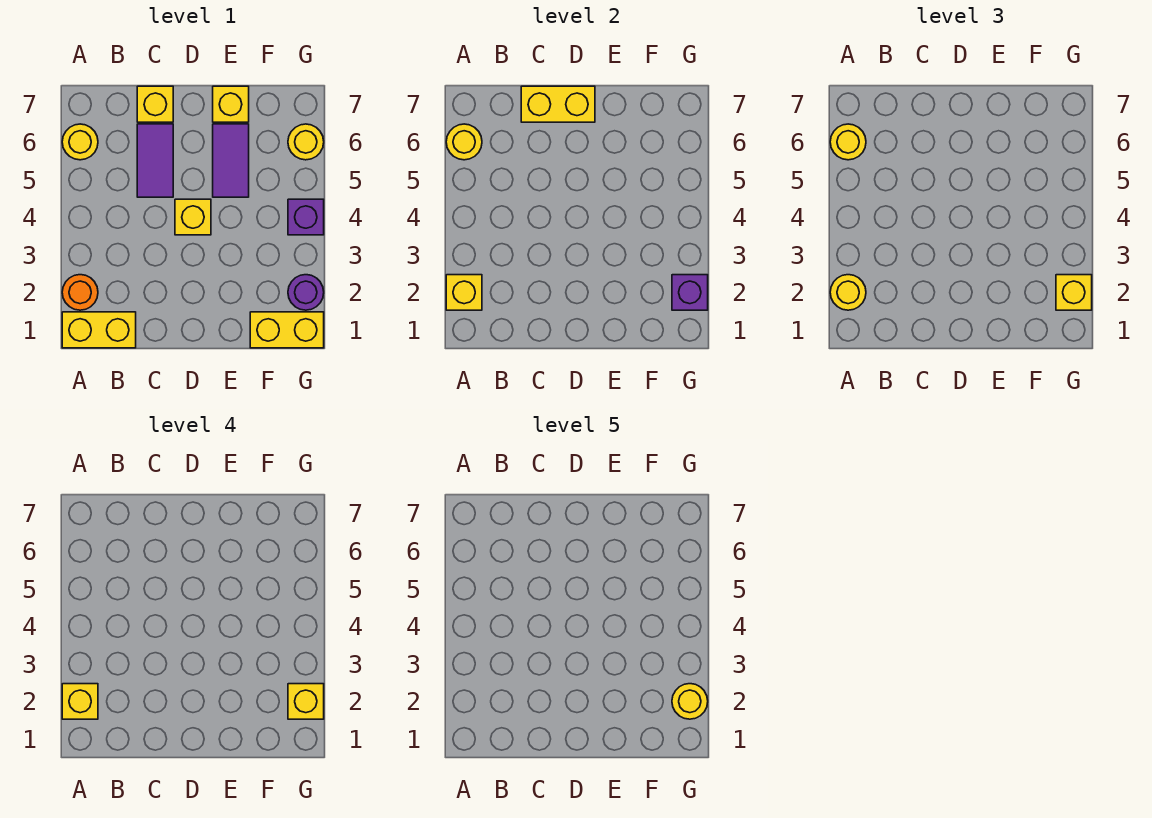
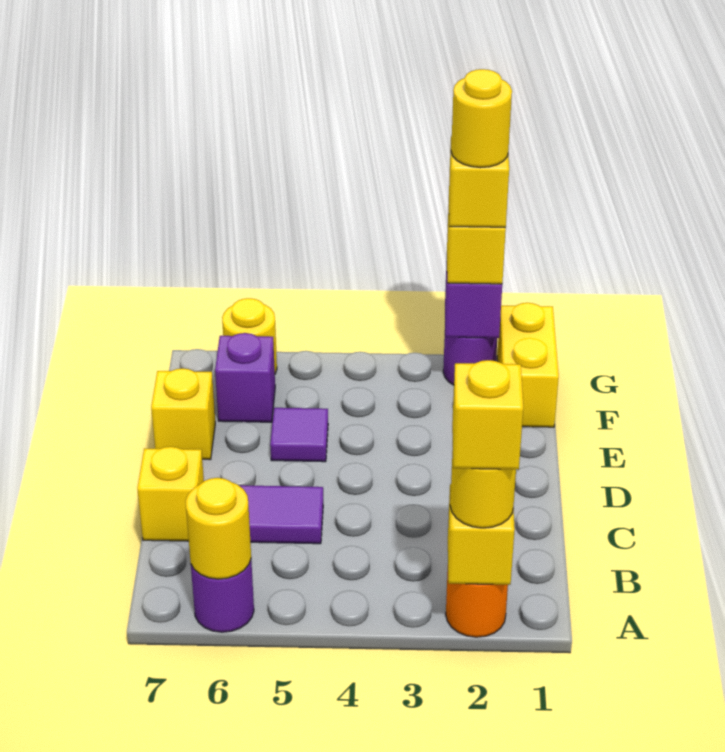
yellow brick A1:B1 level 1 -> none
yellow round brick A6 level 1 -> purple round brick A6 level 1
yellow round brick A6 level 3 -> none
yellow brick C7:D7 level 2 -> none
yellow brick D4 level 1 -> none
purple tile E5:E6 level 1 -> purple tile E5 level 1
purple brick G4 level 1 -> purple brick F6 level 1

